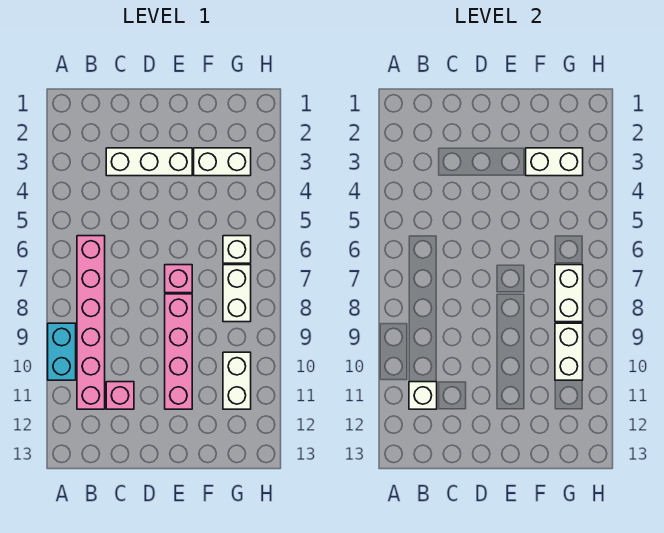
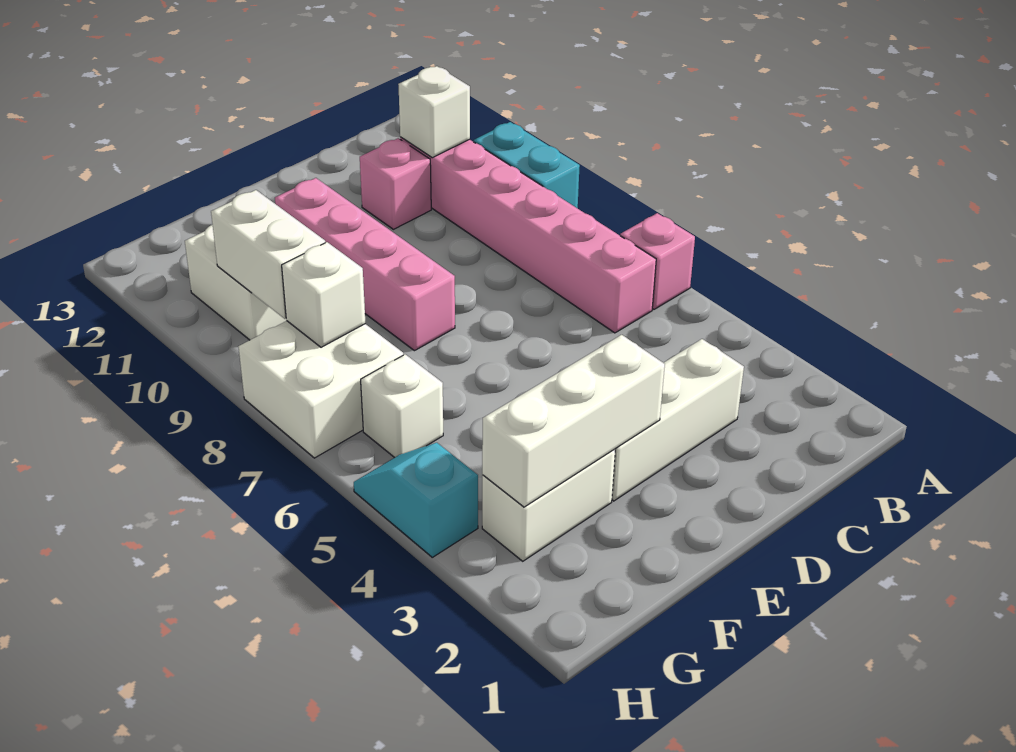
pink brick E7 level 1 -> pink brick A6 level 1
white brick F3:G3 level 2 -> white brick E3:G3 level 2
white brick G7:G8 level 1 -> white brick G7:H8 level 1
white brick G7:G8 level 2 -> white brick G8 level 2
none -> cyan slope H4:H5 level 1 top 4

